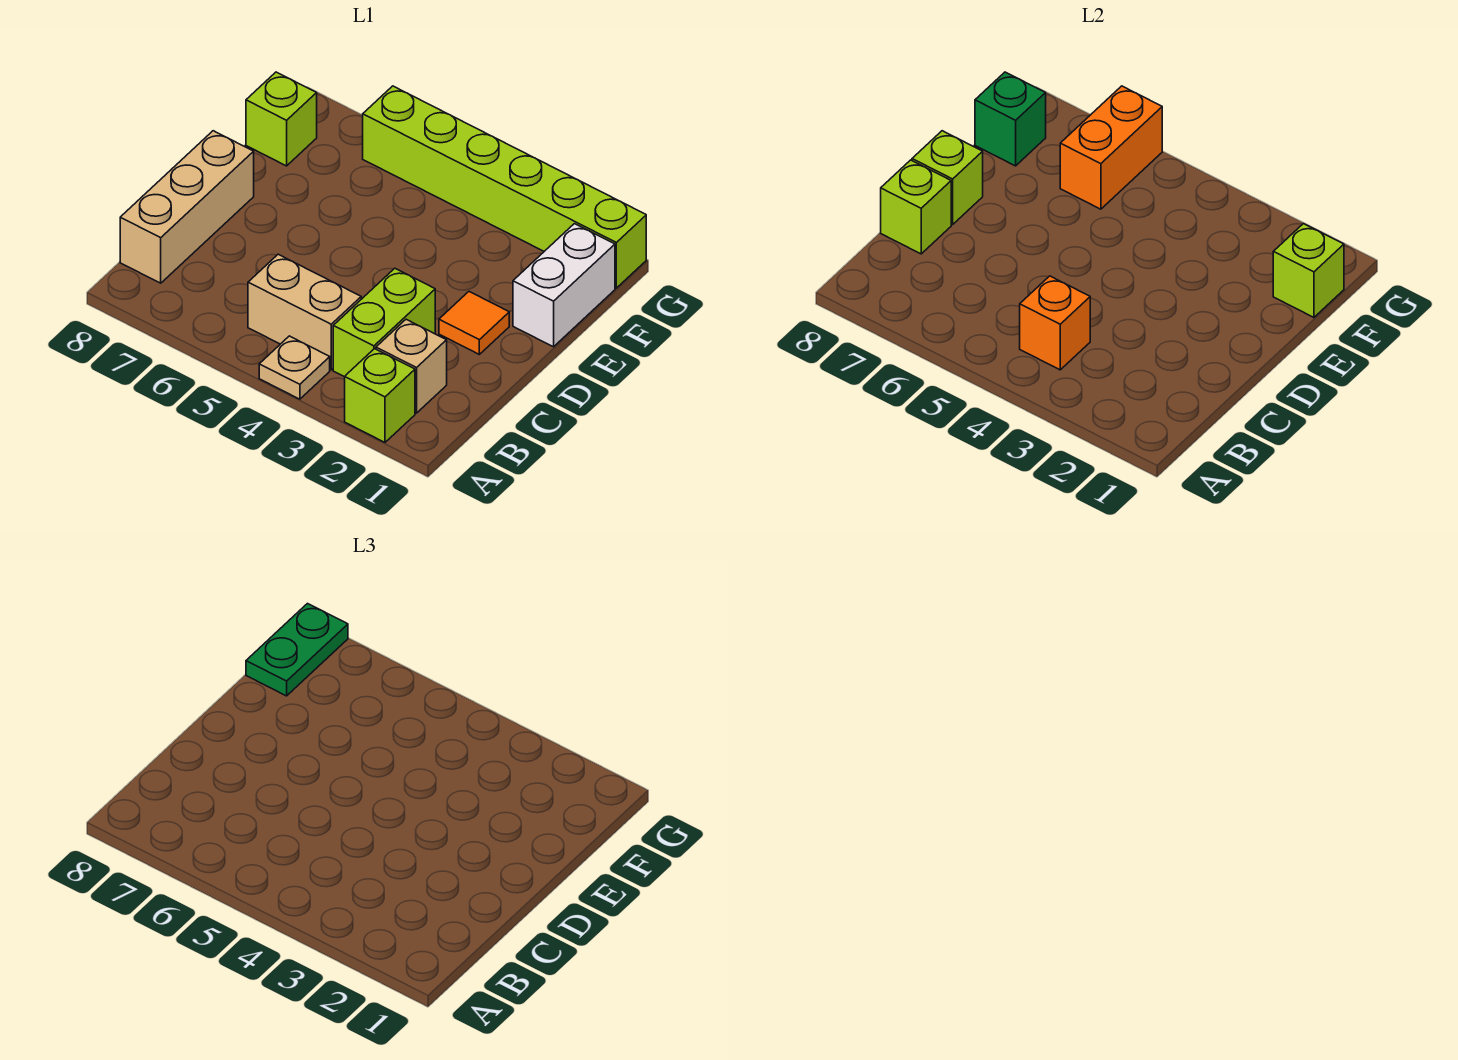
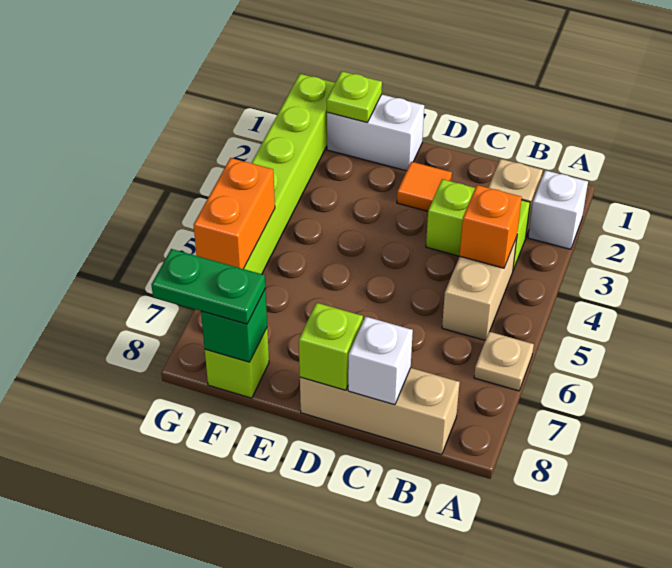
lime brick A2 level 1 -> white brick A2 level 1
tan plate A4 level 1 -> tan plate A6 level 1
lime brick C8 level 2 -> white brick C8 level 2
lime brick F1 level 2 -> lime plate F1 level 2
orange brick F6:G6 level 2 -> orange brick G5:G6 level 2

